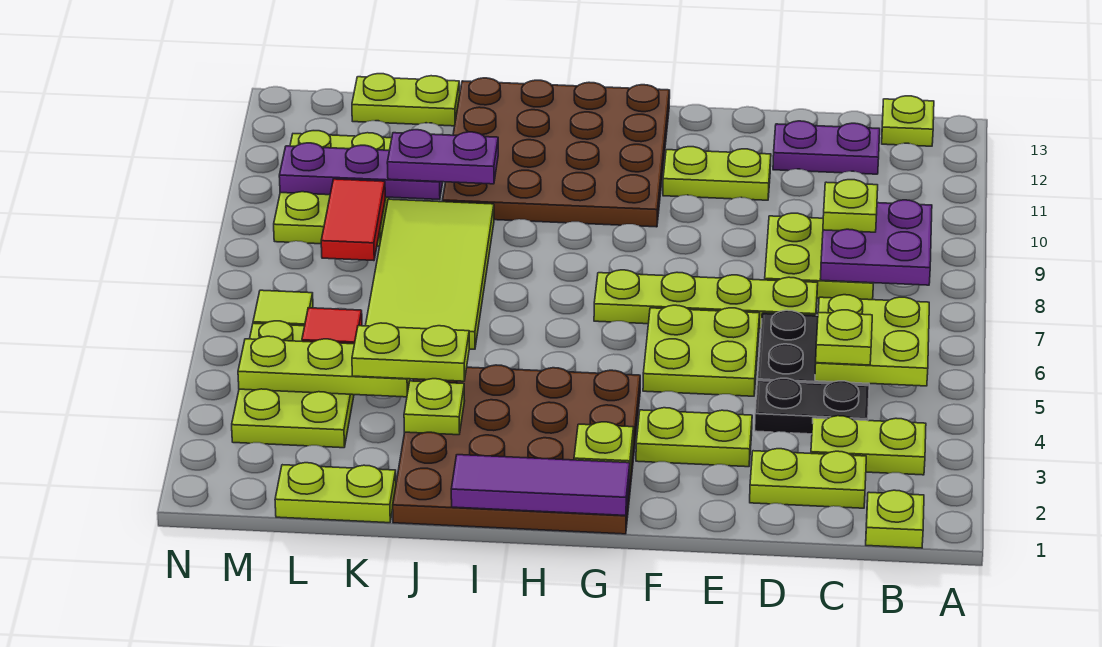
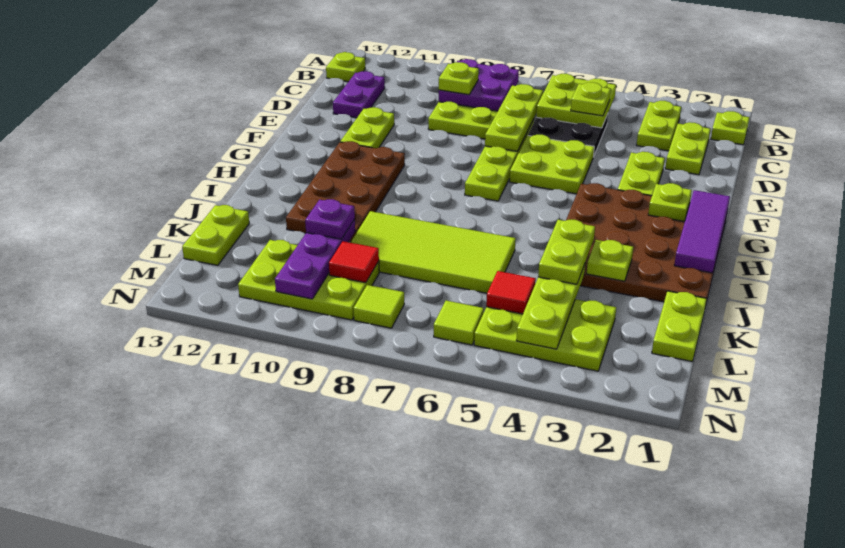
black plate C4:D4 level 1 -> none
none -> lime plate C7:E7 level 2
brown plate G10:J13 level 1 -> brown plate G10:J11 level 1
purple plate J10:K10 level 3 -> purple plate K10 level 3
red tile L8:L9 level 2 -> red tile L9 level 2
none -> lime tile M8 level 1

